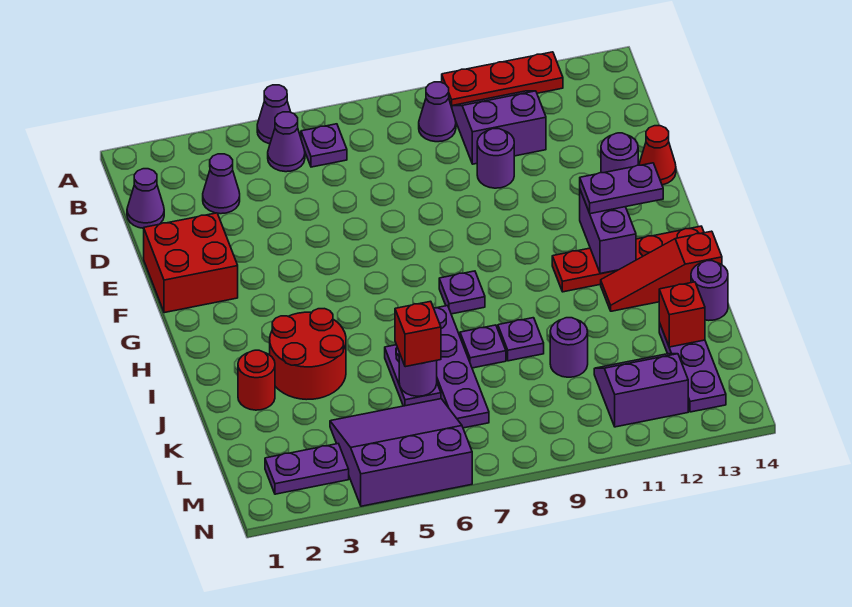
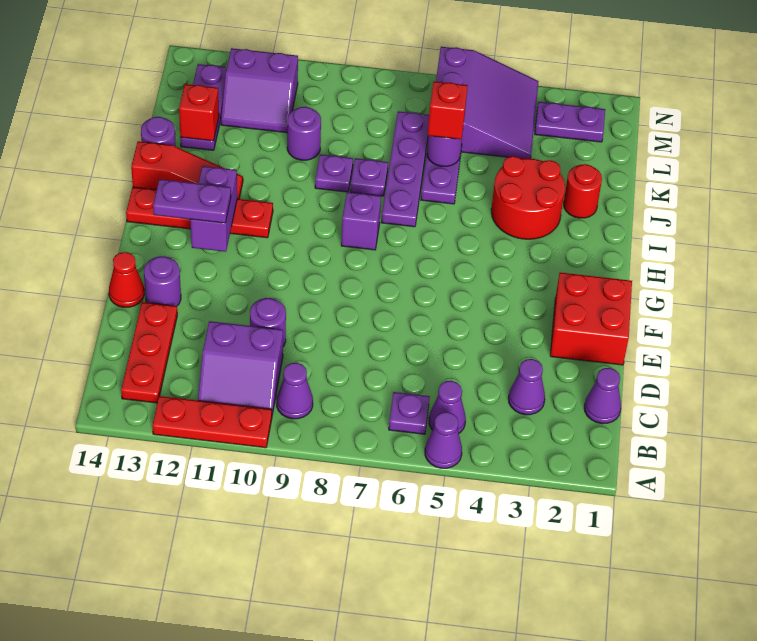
none -> red plate B13:D13 level 1
purple plate H8 level 1 -> purple brick H8 level 1
purple slope L4:N6 level 1 top N -> purple slope L4:N6 level 1 top 6

